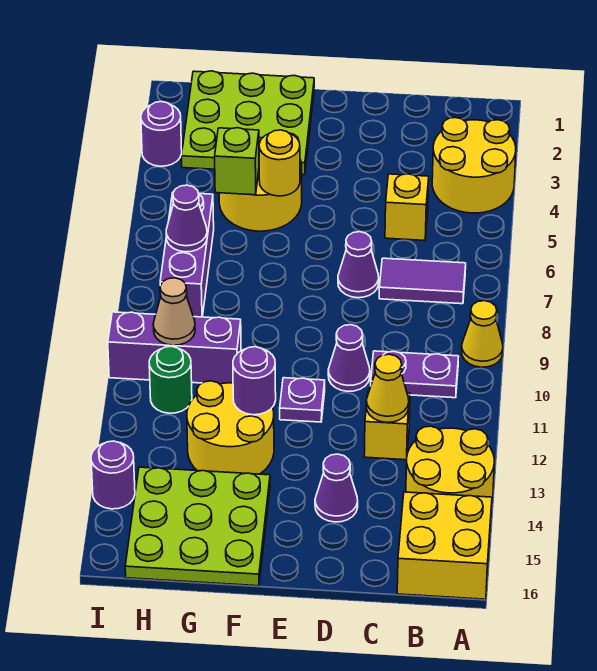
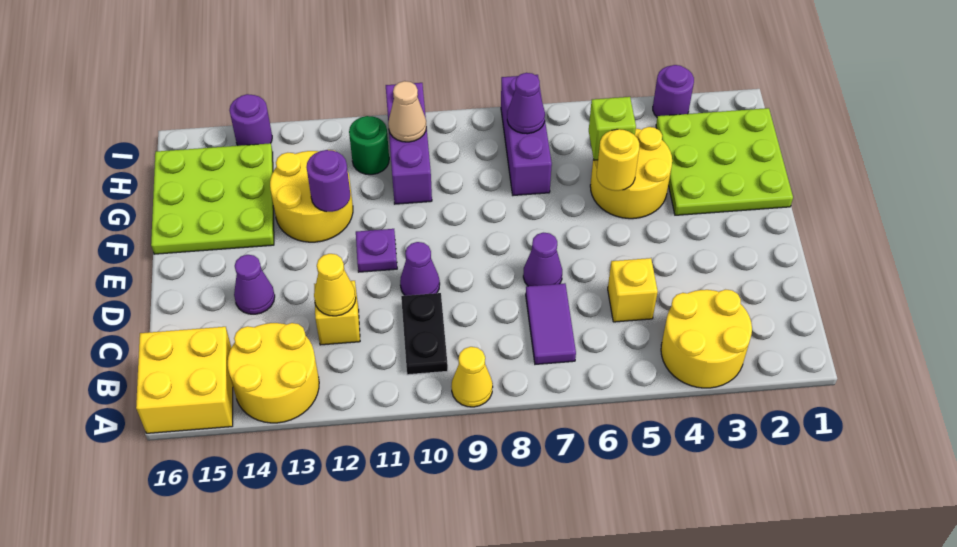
purple plate B10:C10 level 1 -> black plate B10:C10 level 1
purple brick H6:H8 level 1 -> purple brick G7:I7 level 1

